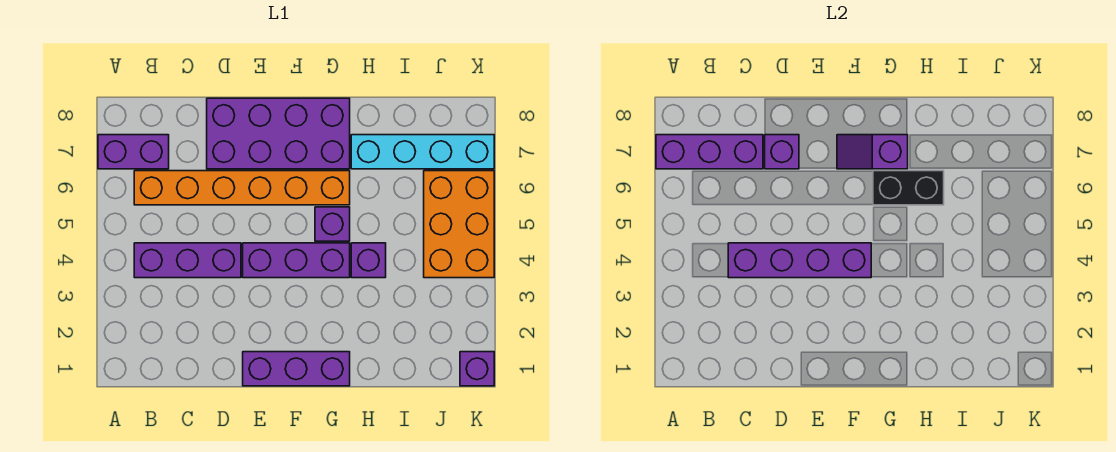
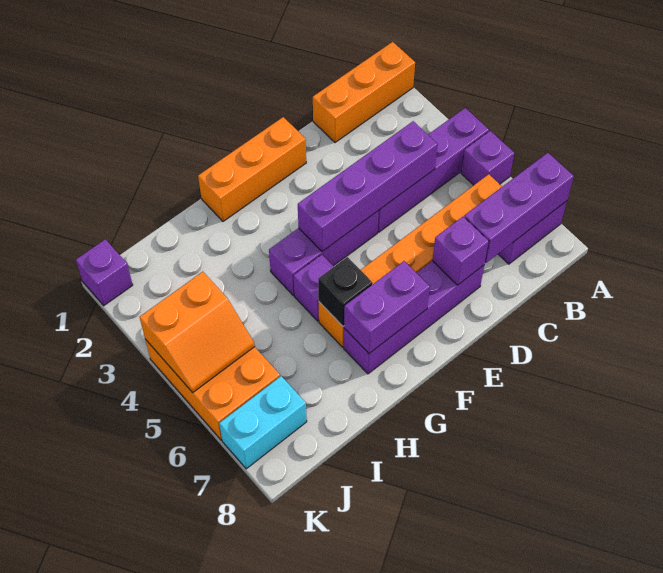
none -> orange brick A1:C1 level 1
purple brick B4:D4 level 1 -> purple brick A4:D4 level 1
purple brick D7:G8 level 1 -> purple brick D7:G7 level 1
purple brick E1:G1 level 1 -> orange brick E1:G1 level 1
purple slope F7:G7 level 2 top G -> purple brick F7:G7 level 2
black brick G6:H6 level 2 -> black brick G6 level 2
purple brick H4 level 1 -> purple brick A5 level 1
cyan brick H7:K7 level 1 -> cyan brick J7:K7 level 1
none -> orange slope J4:K5 level 2 top 4

